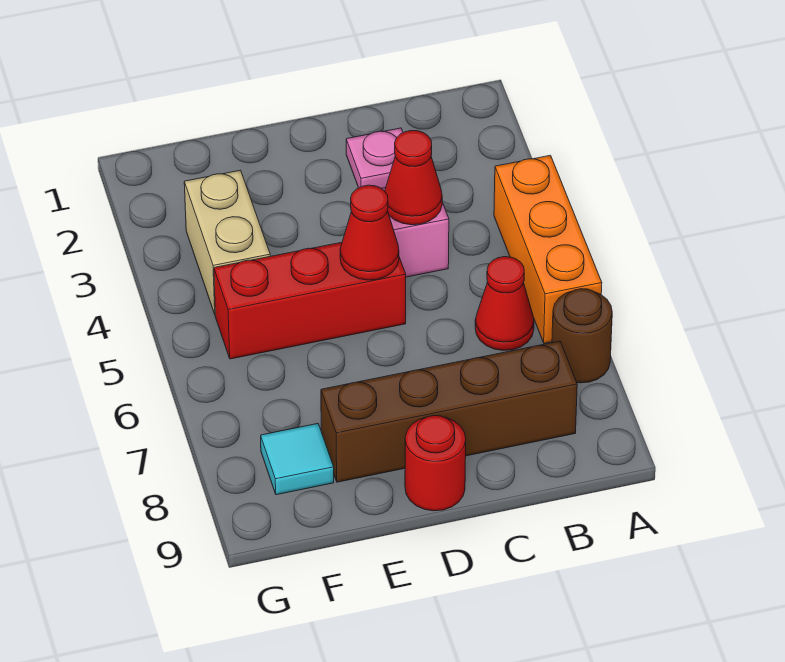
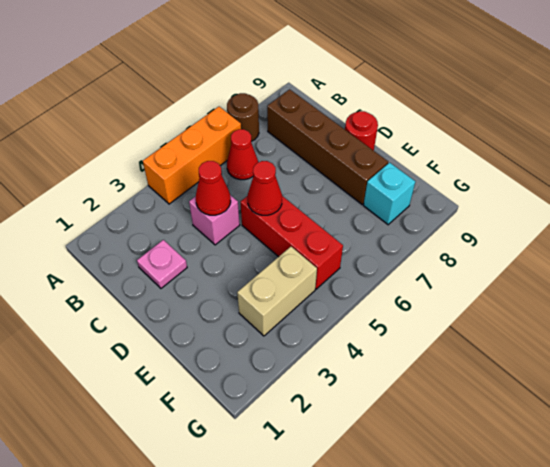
cyan tile F8 level 1 -> cyan brick F8 level 1

